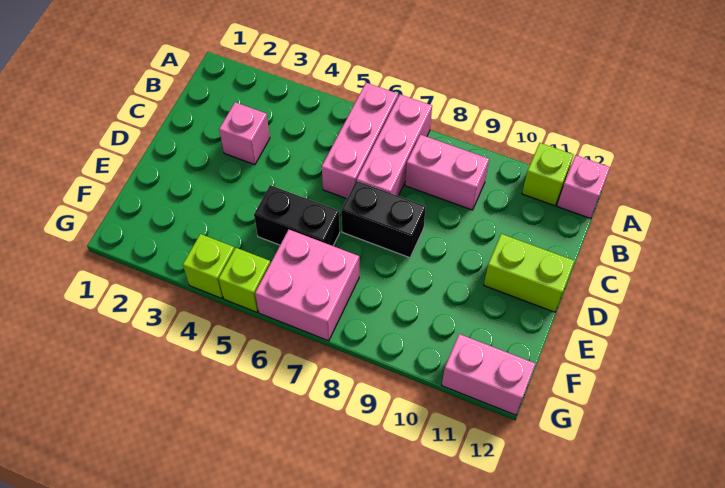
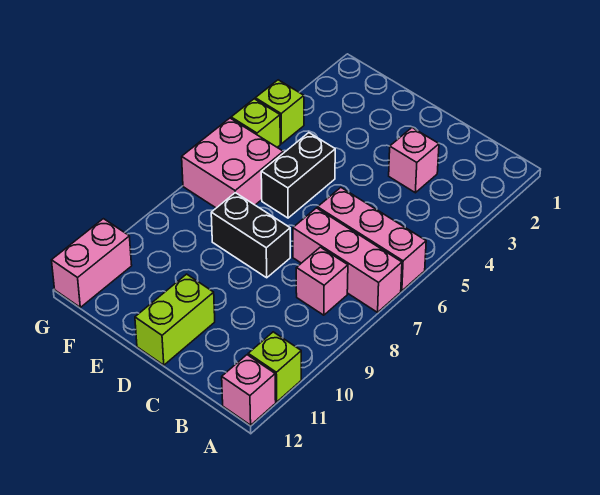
pink brick B8:B9 level 1 -> pink brick B8 level 1
black brick D7:D8 level 1 -> black brick D8:E8 level 1

